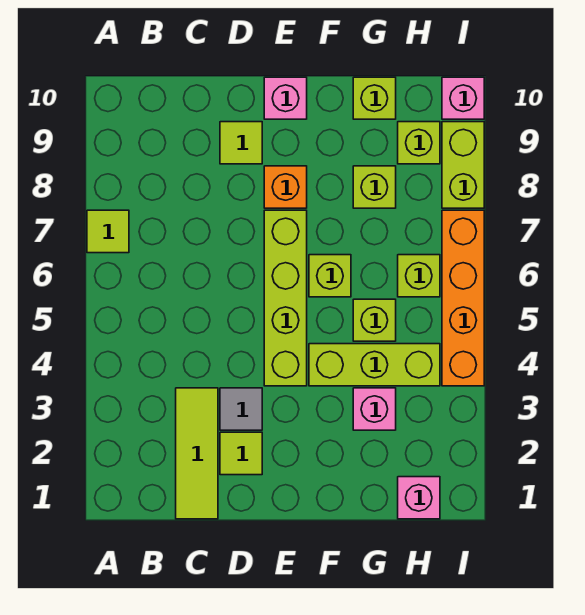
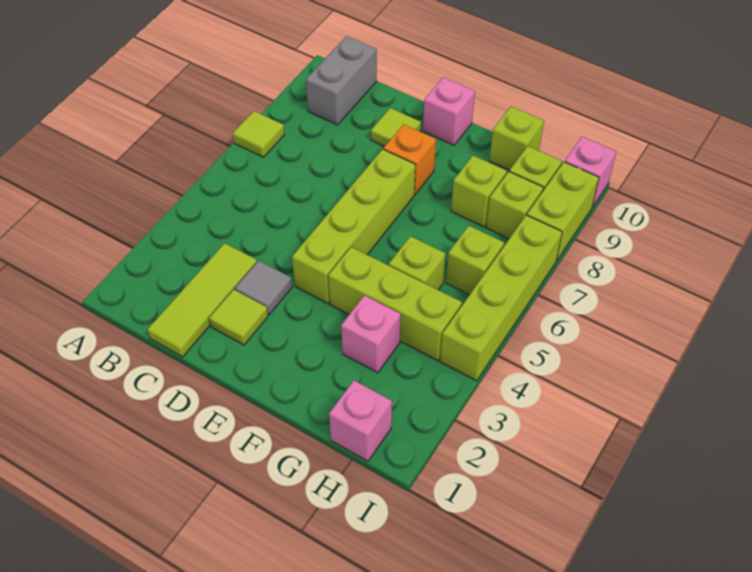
none -> grey brick B9:B10 level 1
lime brick F6 level 1 -> lime brick H8 level 1
orange brick I4:I7 level 1 -> lime brick I4:I7 level 1

